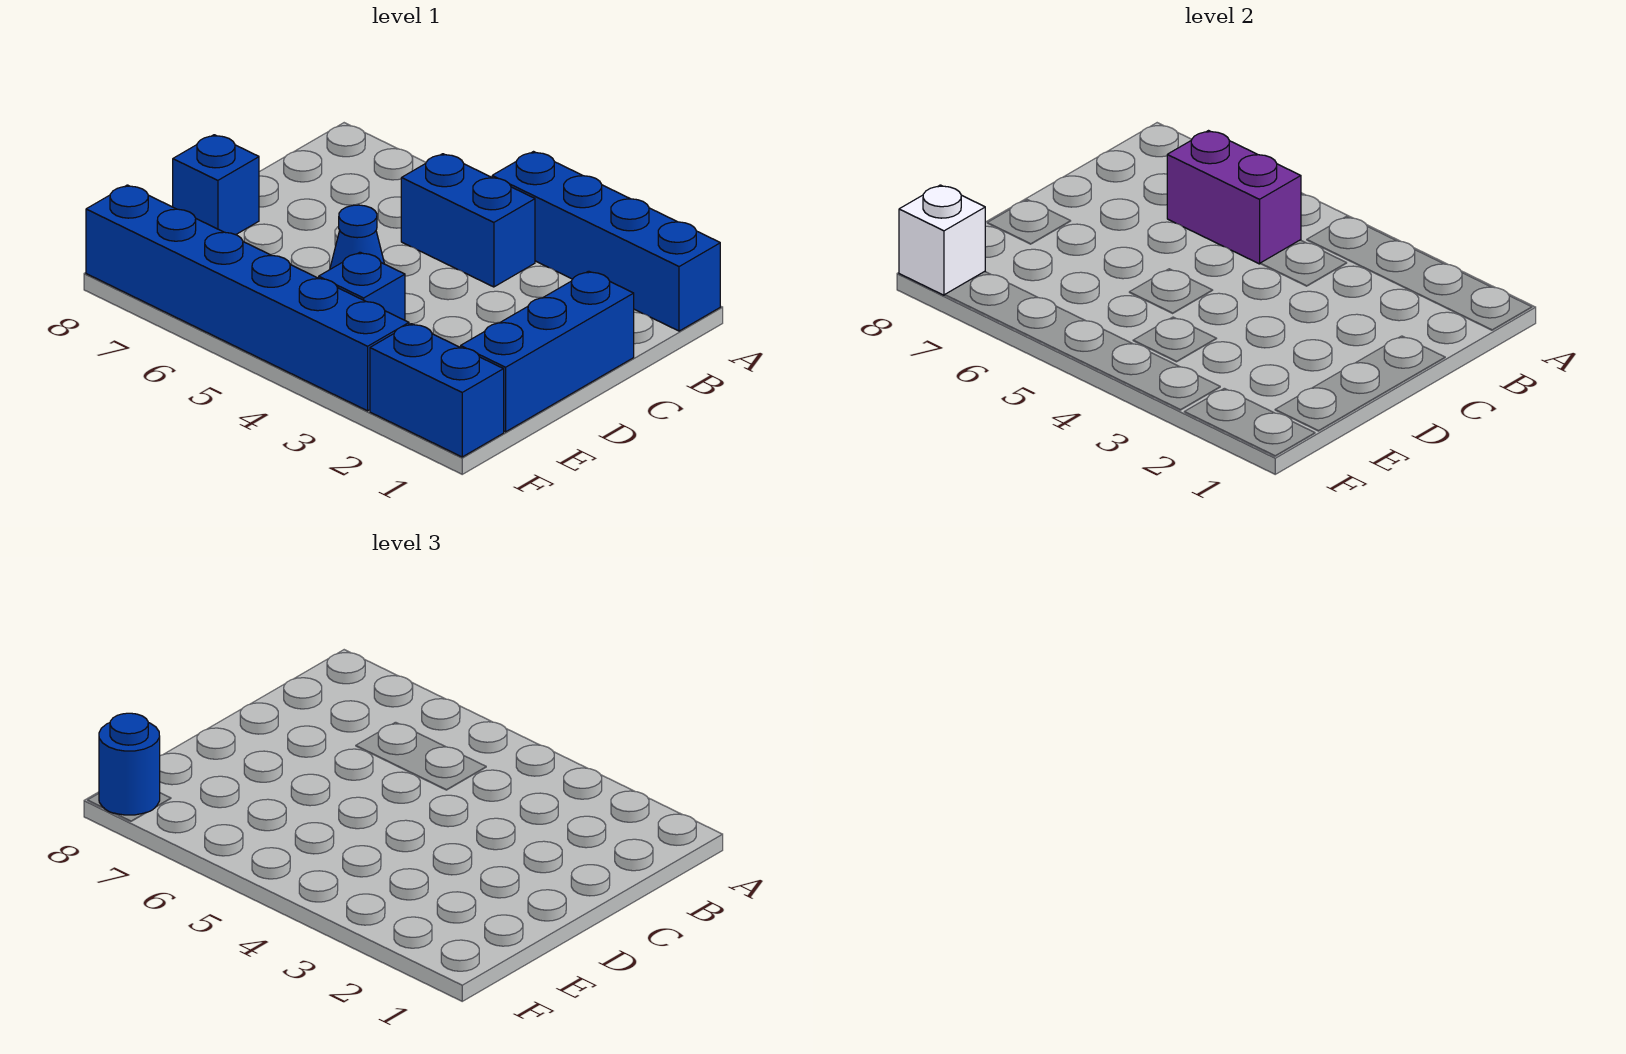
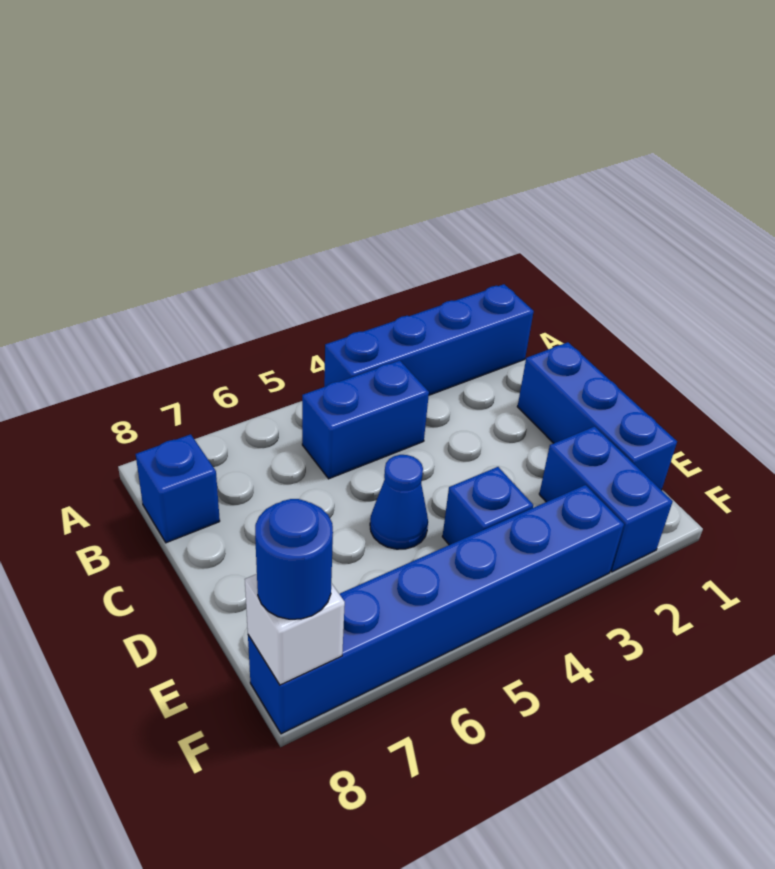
purple brick B5:B6 level 2 -> none
blue brick D8 level 1 -> blue brick B8 level 1
blue brick F1:F2 level 1 -> blue brick E2:F2 level 1

